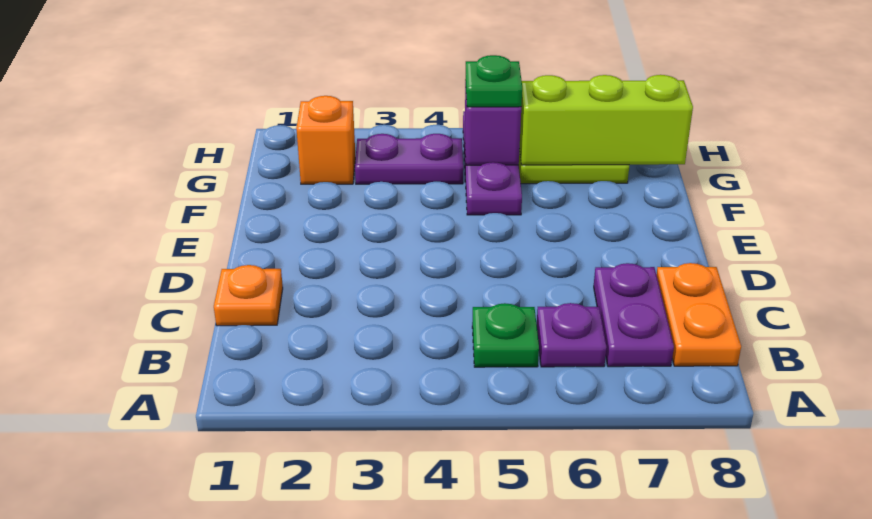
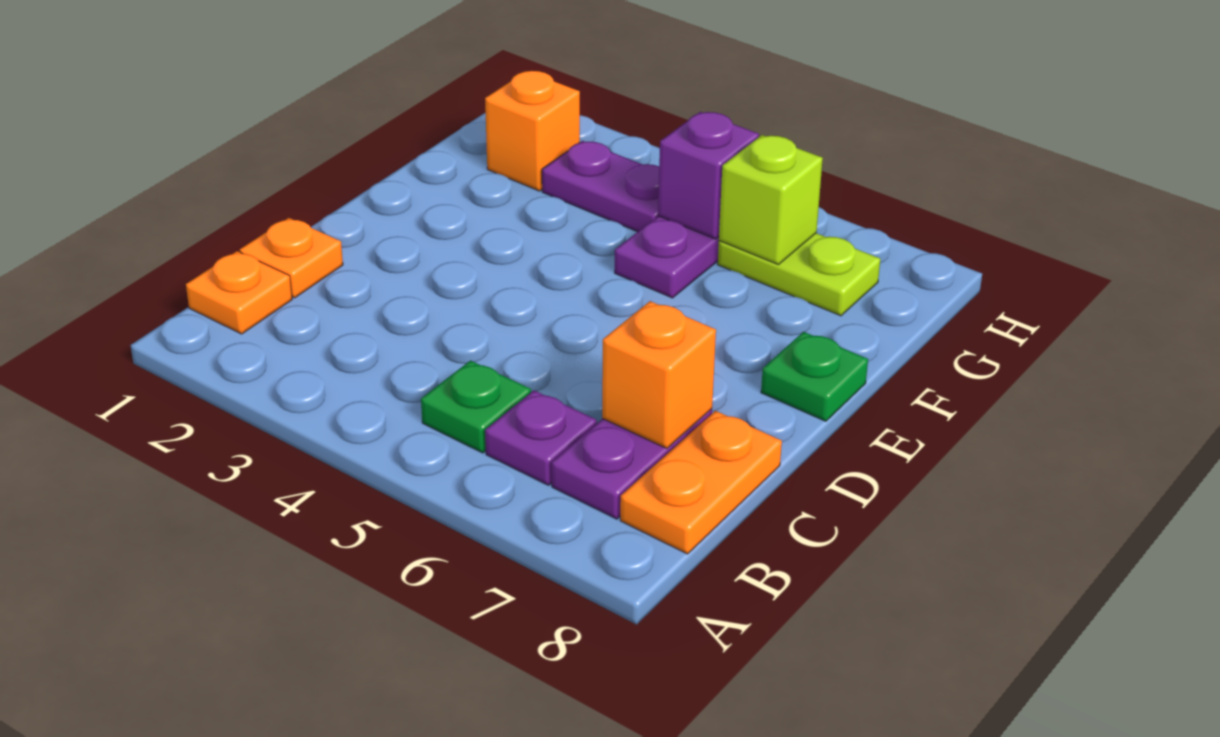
none -> orange plate B1 level 1
none -> orange brick C7 level 2
green plate G5 level 3 -> green plate E8 level 1
lime brick G6:G8 level 2 -> lime brick G6 level 2

